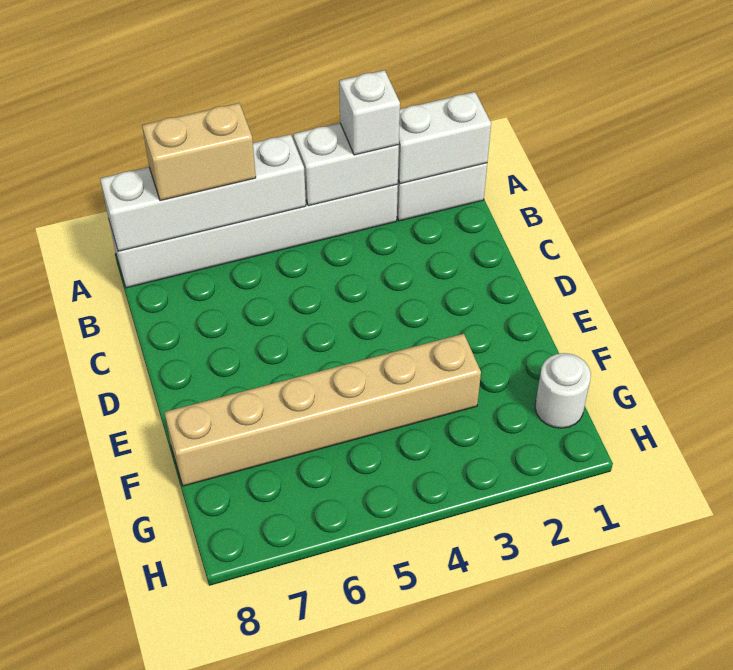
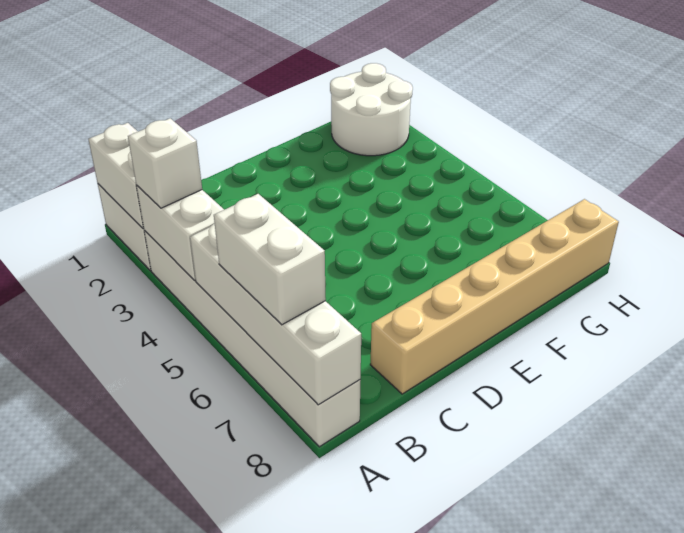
tan brick A6:A7 level 3 -> white brick A6:A7 level 3
tan brick F3:F8 level 1 -> tan brick C8:H8 level 1
white round brick G1 level 1 -> white round brick G1:H2 level 1

